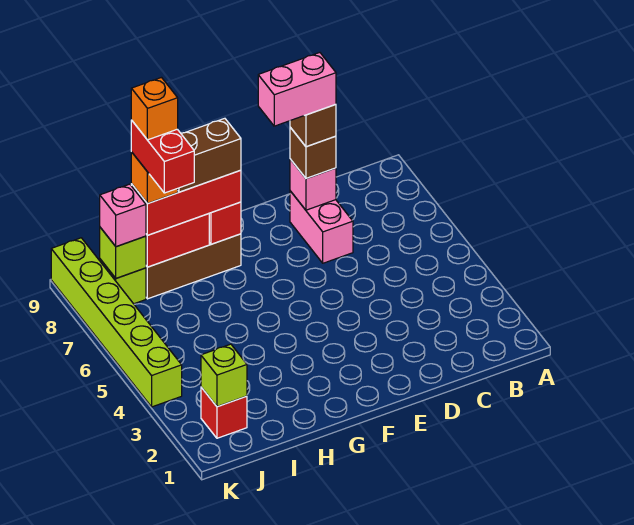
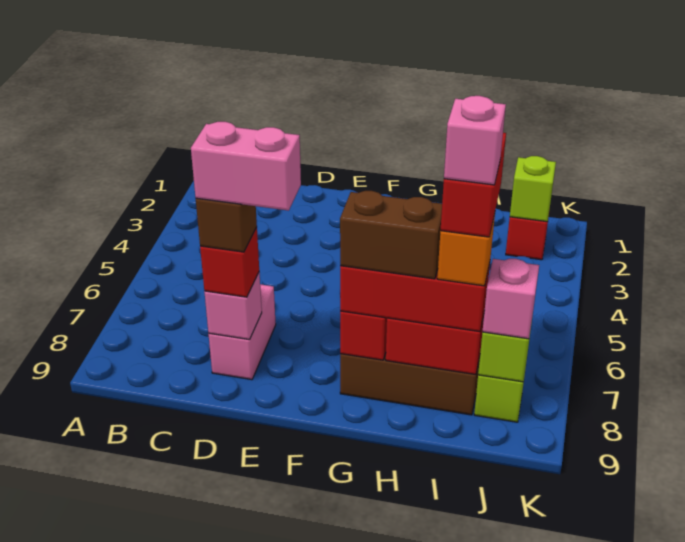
brown brick D8 level 3 -> red brick D8 level 3
orange brick I8 level 6 -> pink brick I8 level 6
lime brick K4:K9 level 1 -> none

